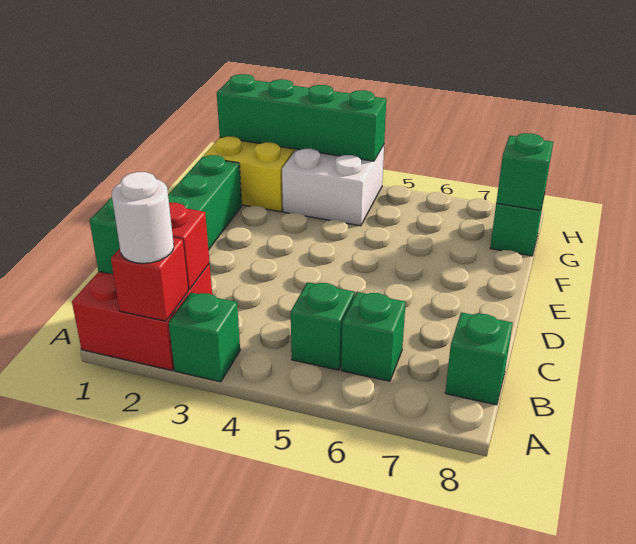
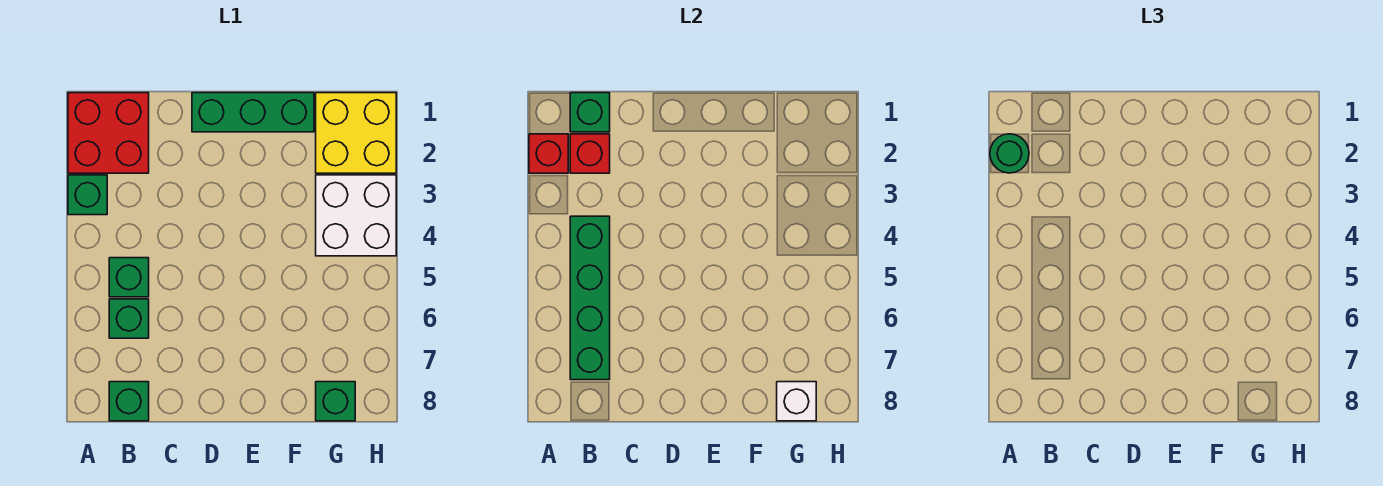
white round brick A2 level 3 -> green round brick A2 level 3
green brick G8 level 2 -> white brick G8 level 2
green brick H1:H4 level 2 -> green brick B4:B7 level 2

